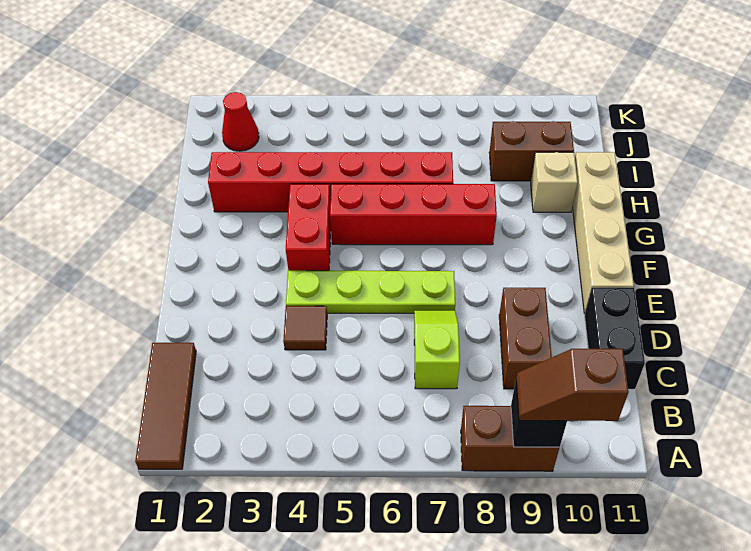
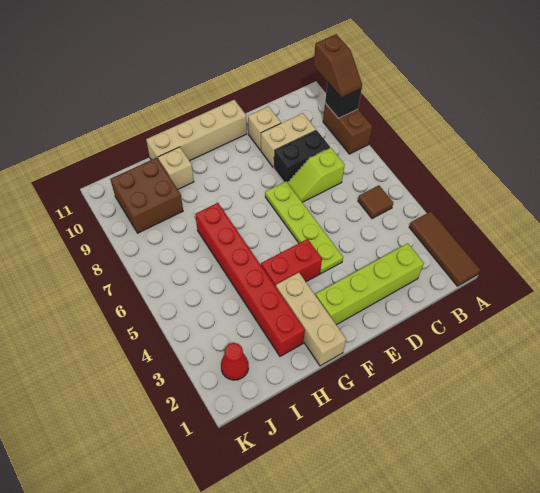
brown tile A1:C1 level 1 -> brown tile A1:A3 level 1
none -> lime brick C2:F2 level 1
brown brick C9:D9 level 1 -> tan brick C9:D9 level 1
black brick C11:D11 level 1 -> black brick C8:D8 level 1
brown tile D4 level 1 -> brown tile B5 level 1
none -> tan brick D10 level 1
none -> tan brick G1:G3 level 1
red brick G5:G8 level 1 -> none
brown brick I9:I10 level 1 -> brown brick I9:J10 level 1

